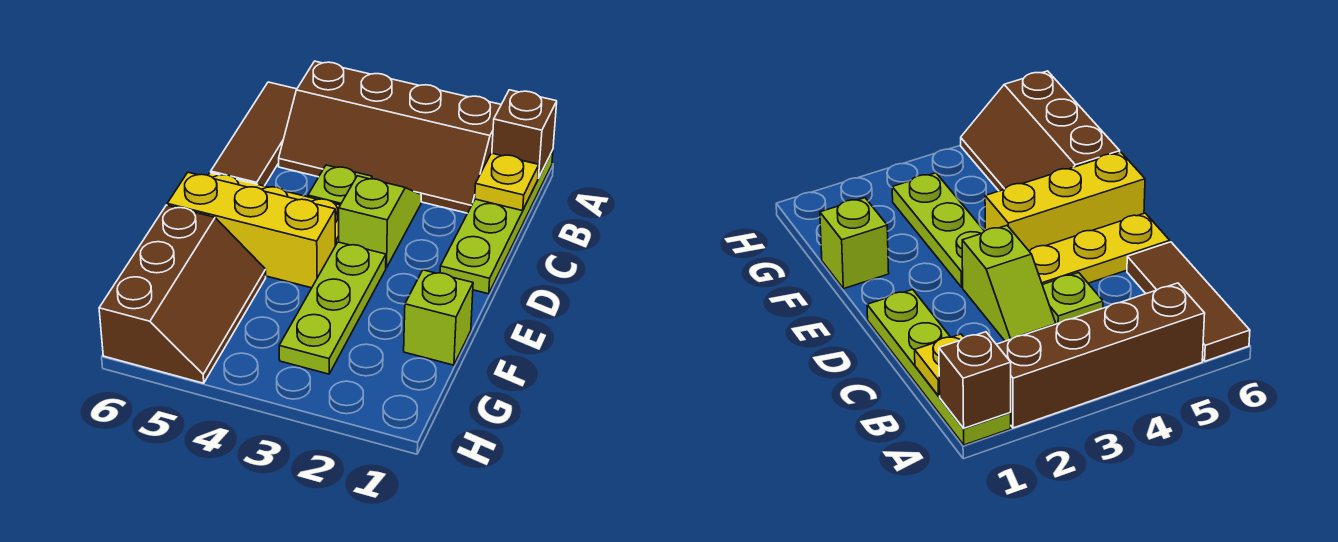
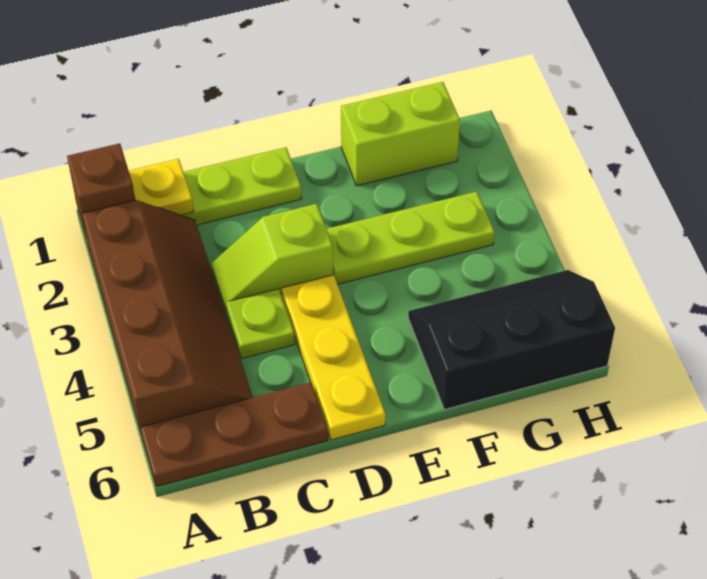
brown tile A6:C6 level 1 -> brown plate A6:C6 level 1
yellow brick E4:E6 level 1 -> none
lime brick F1 level 1 -> lime brick F1:G1 level 1
brown slope F5:H6 level 1 top 6 -> black slope F5:H6 level 1 top 6

